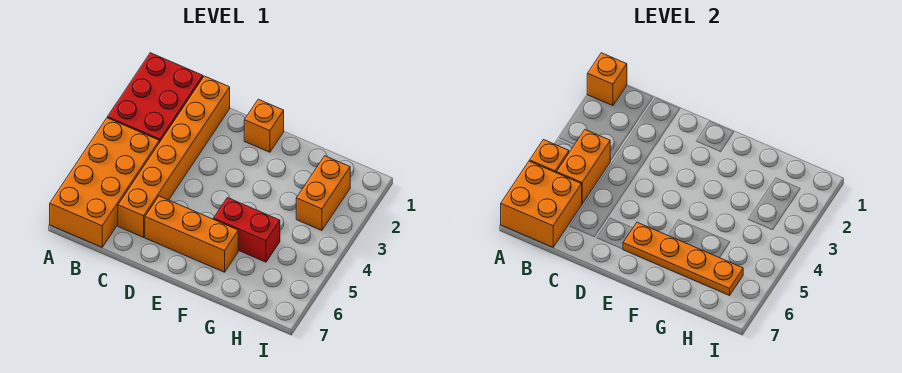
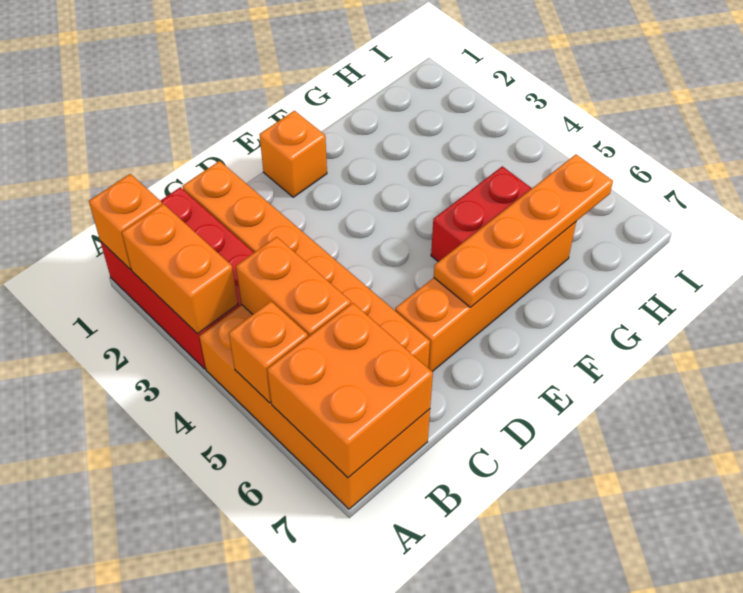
orange brick D6:F6 level 1 -> orange brick D6:G6 level 1
orange brick H2:H3 level 1 -> orange brick A2:A3 level 2

